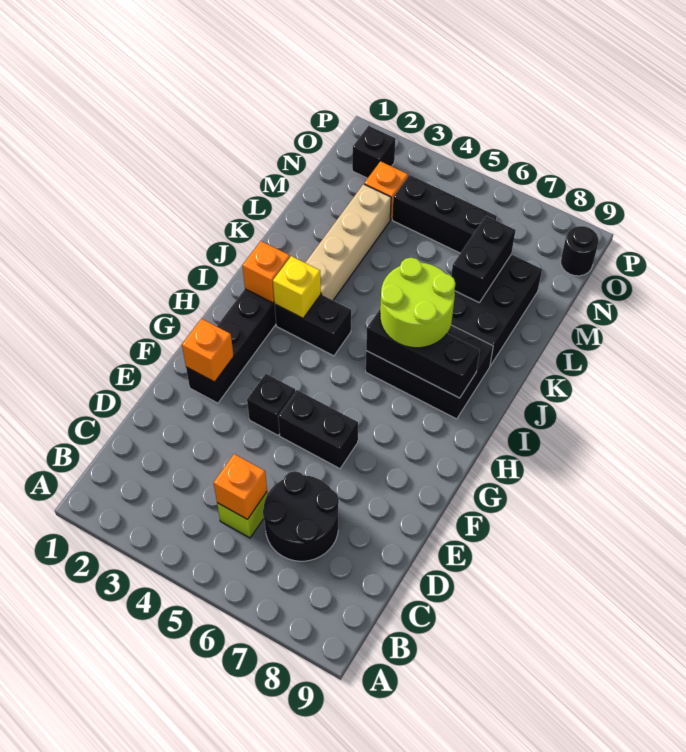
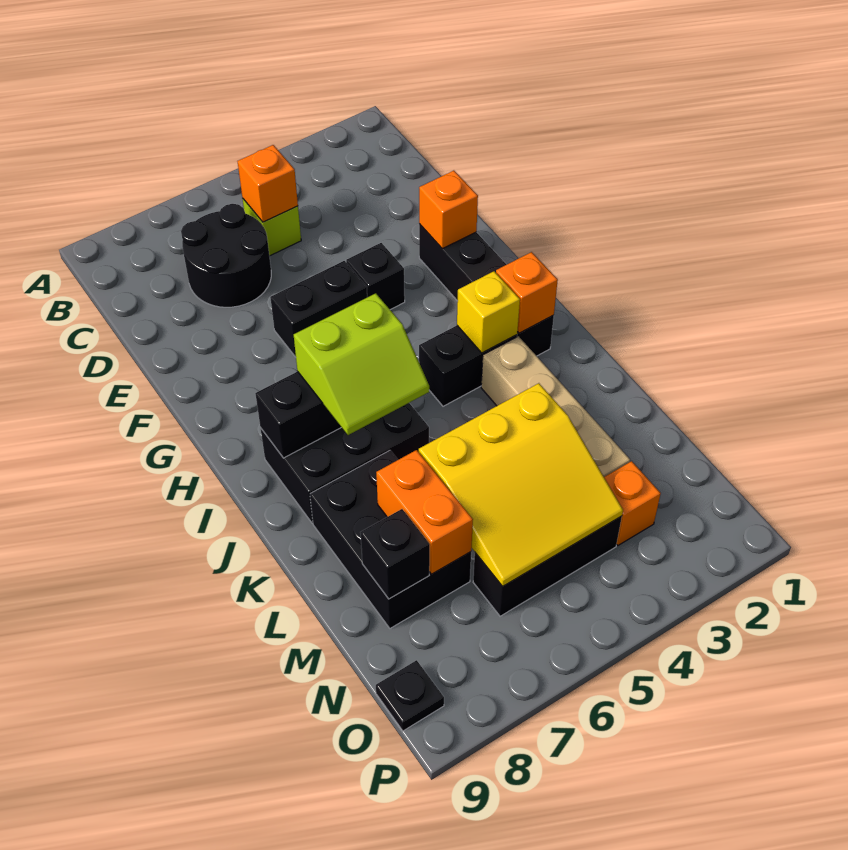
lime round brick I6:J7 level 3 -> lime slope I6:J7 level 3 top I
none -> yellow slope L4:N6 level 2 top L
black brick L7:M7 level 2 -> orange brick L7:M7 level 2
black brick O2 level 1 -> black brick M8 level 2
black round brick O9 level 1 -> black plate O9 level 1

